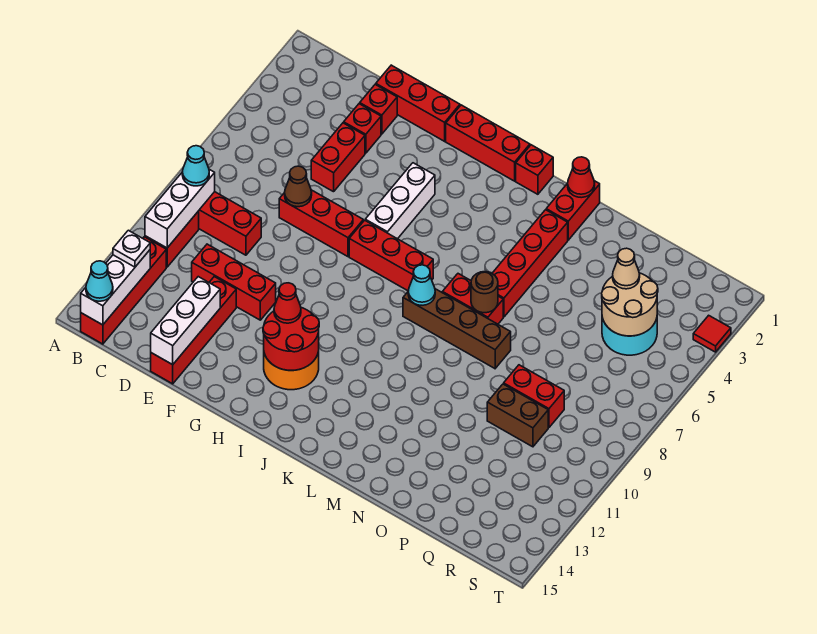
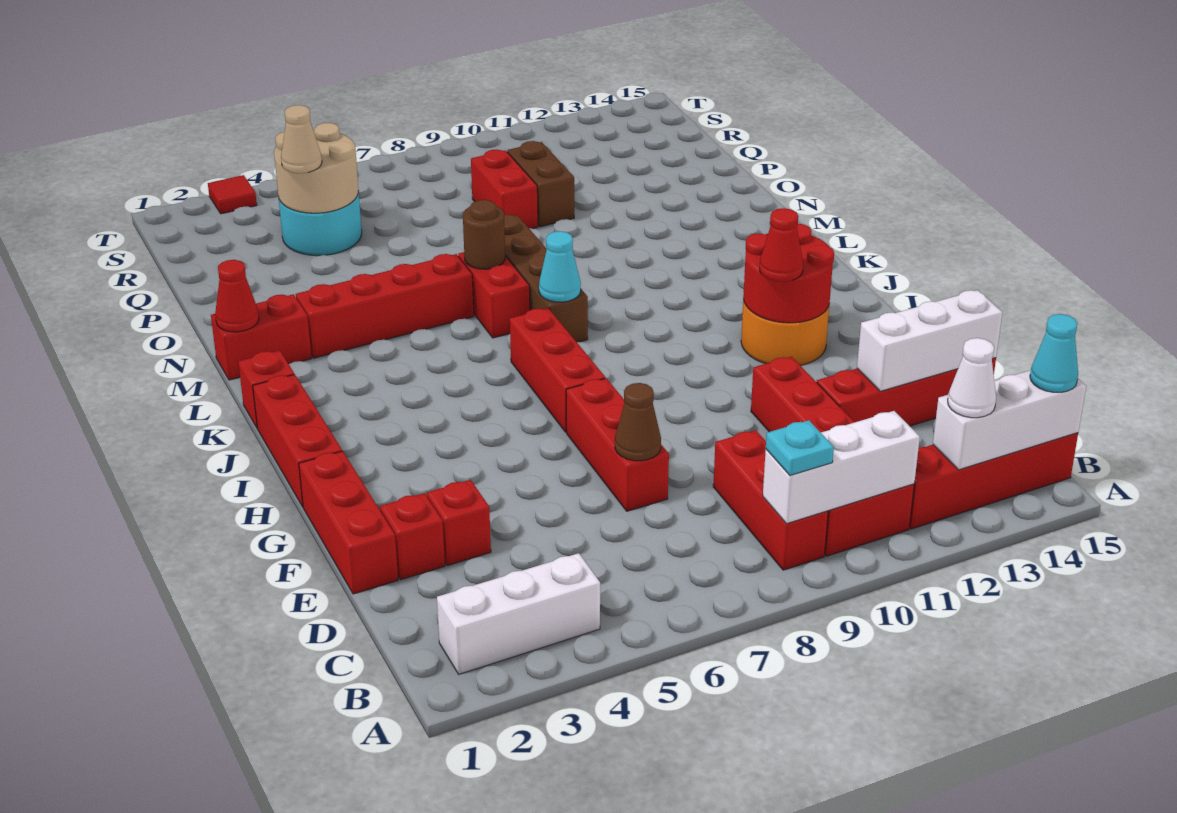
cyan cone B9 level 3 -> cyan plate B9 level 3
white plate B13 level 3 -> white cone B13 level 3
red brick E4:E5 level 1 -> none
white brick H4:H6 level 1 -> white brick B2:B4 level 1

